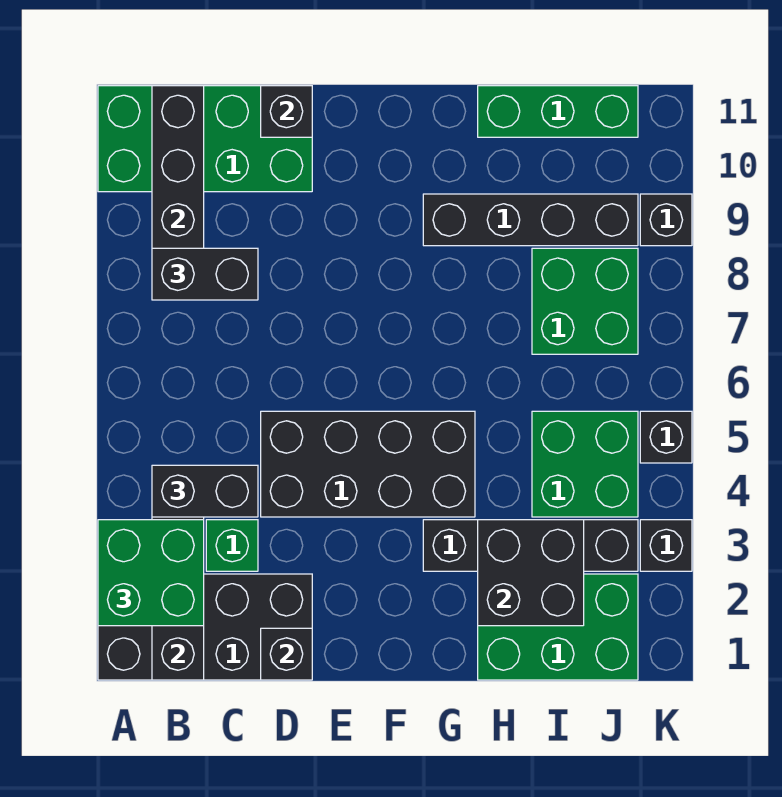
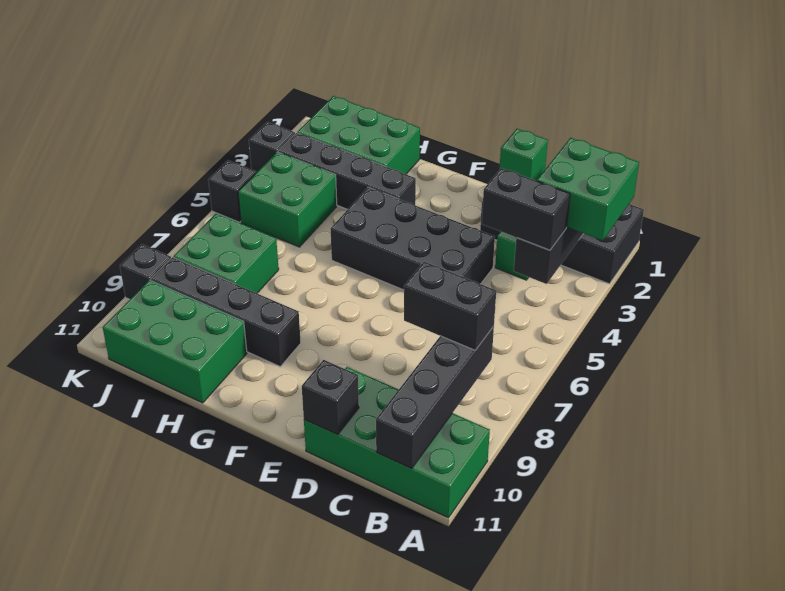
black brick D1 level 2 -> green brick D1 level 2
black brick H2:I3 level 2 -> none
green brick H11:J11 level 1 -> green brick H10:J11 level 1

